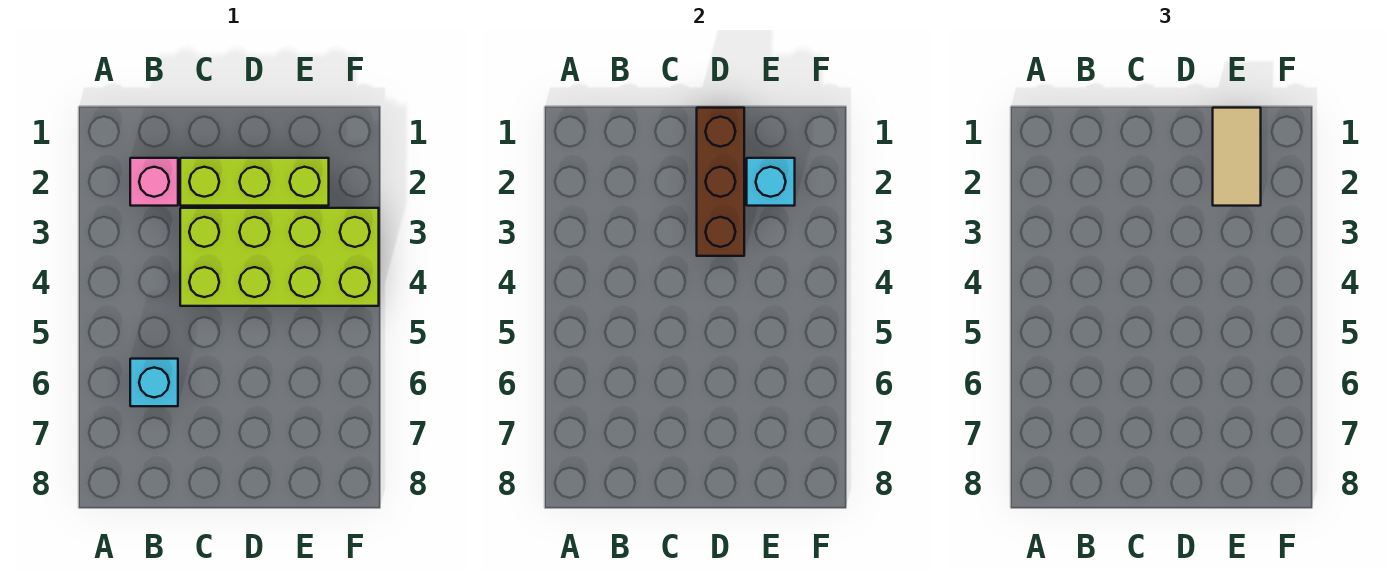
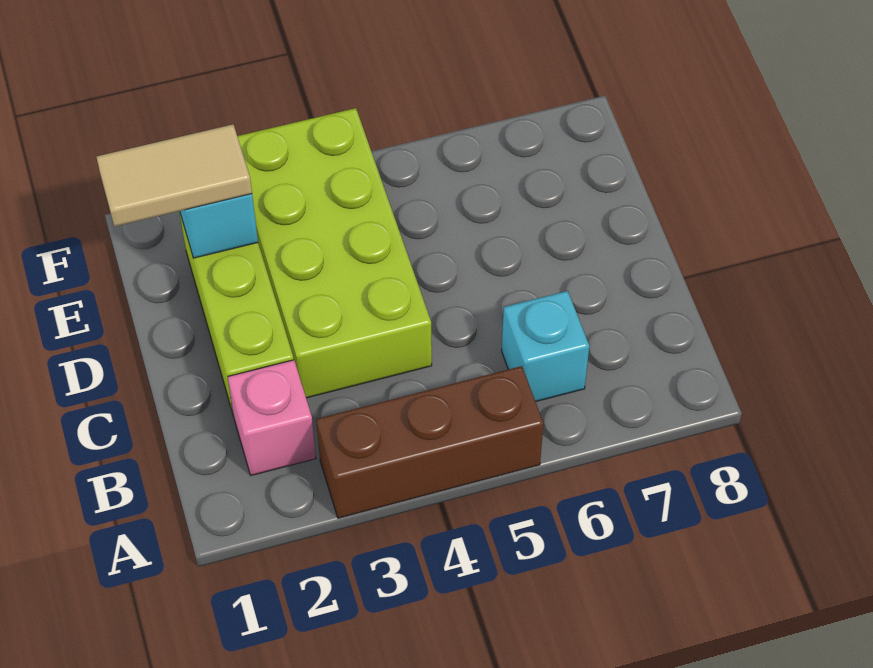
brown brick D1:D3 level 2 -> brown brick A3:A5 level 1

